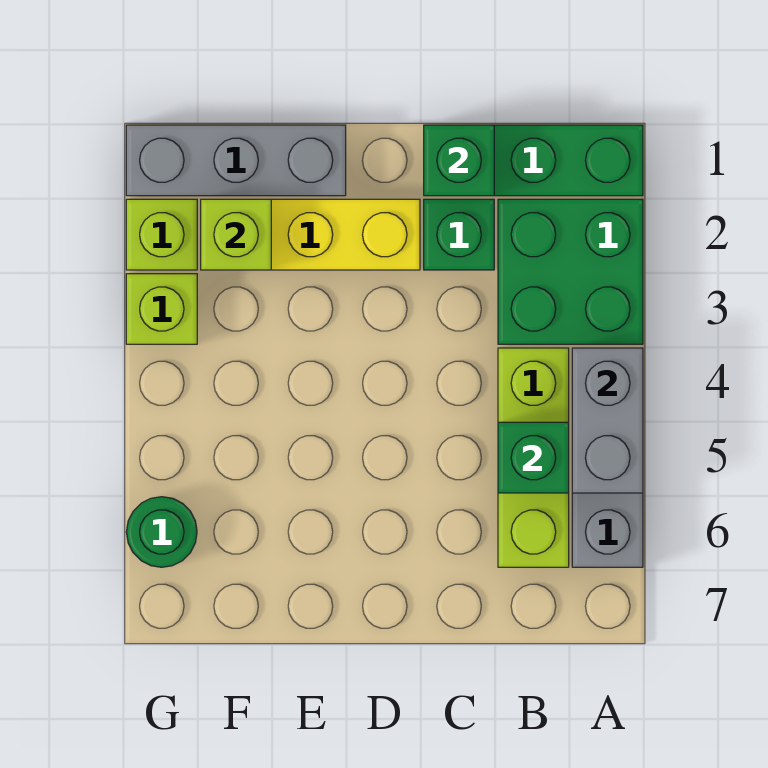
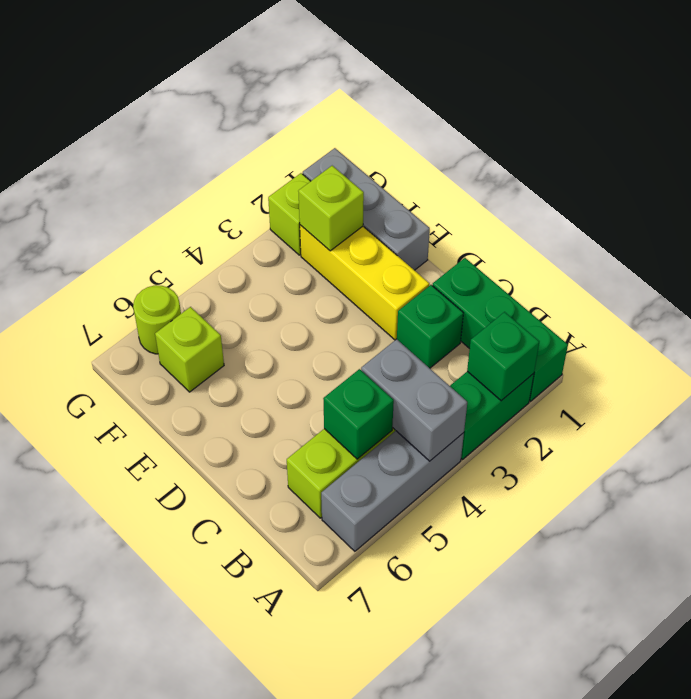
green brick A2:B3 level 1 -> green brick A2:A3 level 1
grey brick A4:A5 level 2 -> grey brick A4:B4 level 2
green brick C1 level 2 -> green brick A2 level 2
lime brick G3 level 1 -> lime brick F6 level 1
green round brick G6 level 1 -> lime round brick G6 level 1

